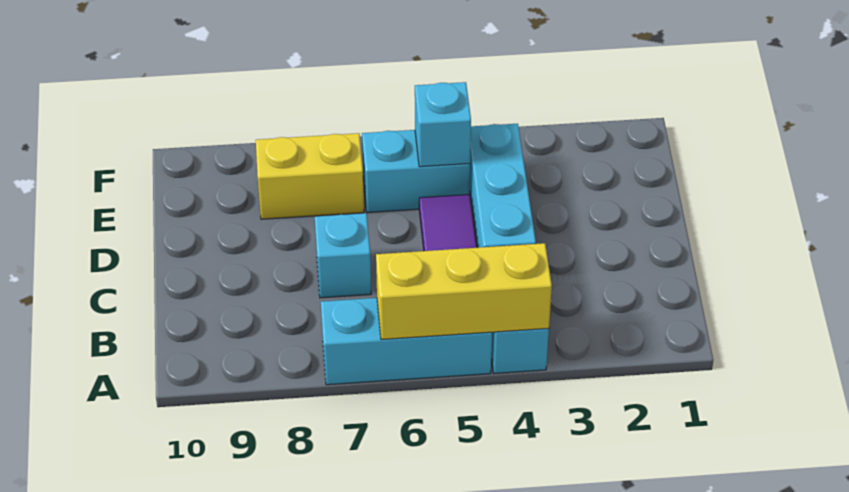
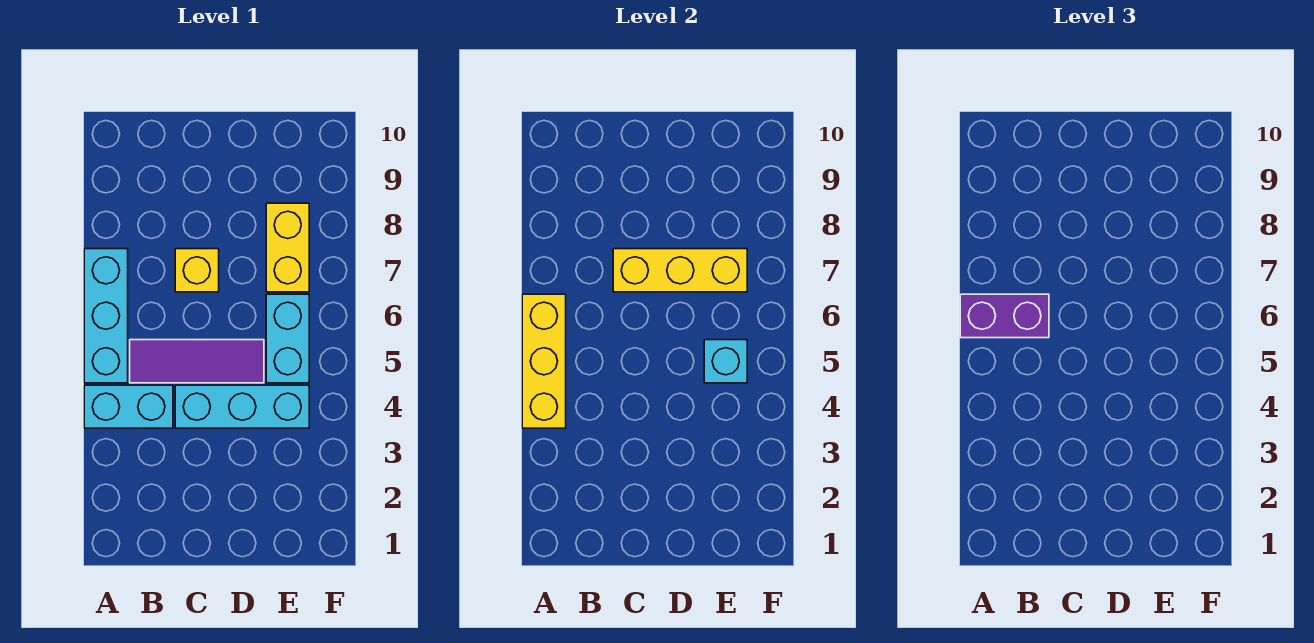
none -> purple brick A6:B6 level 3
cyan brick C7 level 1 -> yellow brick C7 level 1
none -> yellow brick C7:E7 level 2

